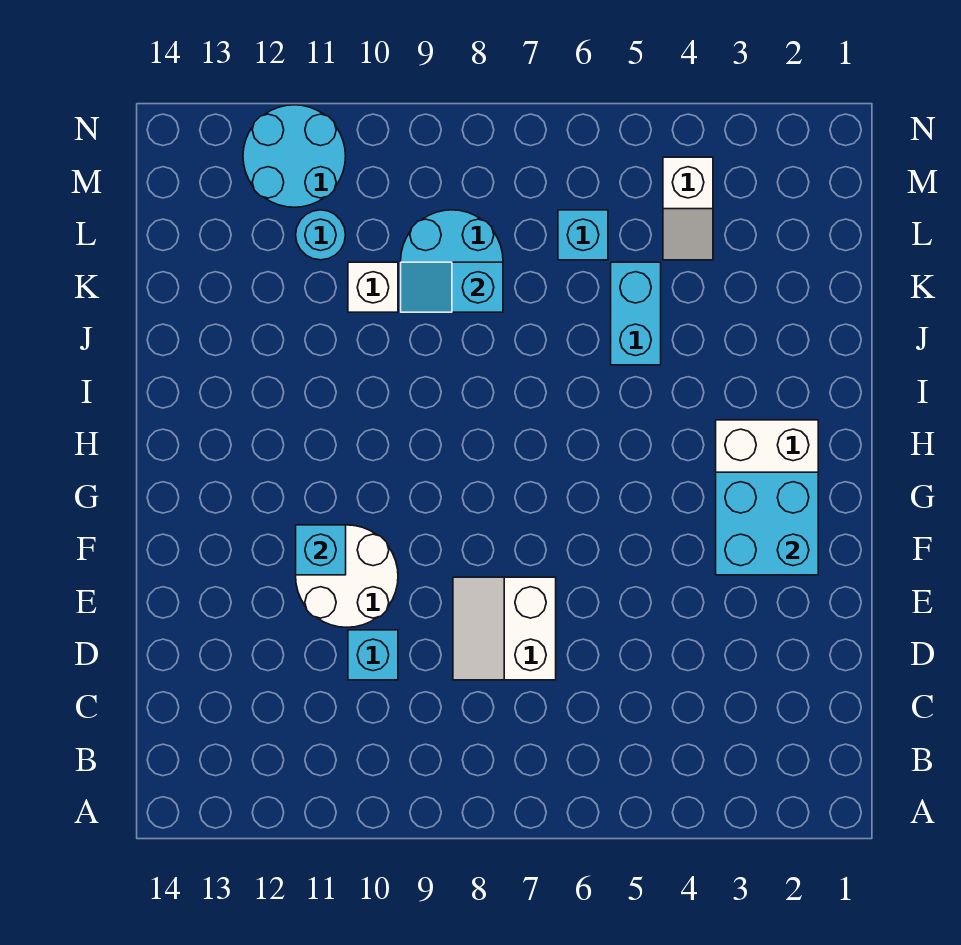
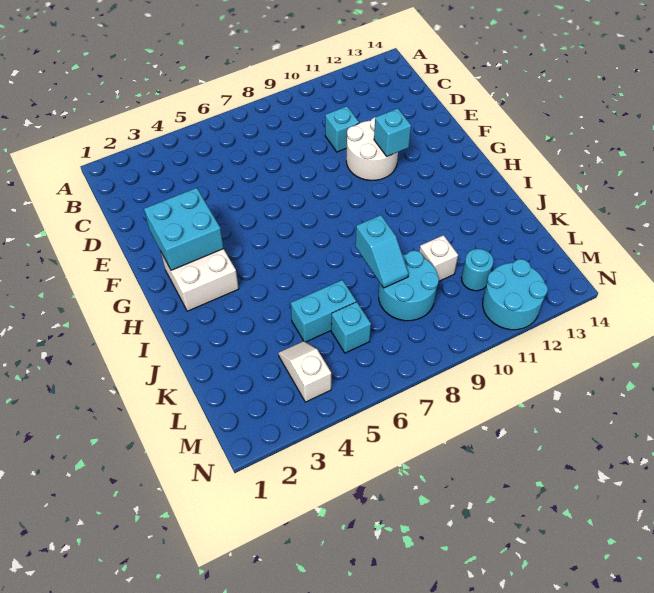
white slope D7:E8 level 1 top 7 -> none
cyan brick J5:K5 level 1 -> cyan brick K5:K6 level 1
cyan slope K8:K9 level 2 top 8 -> cyan slope J8:K8 level 2 top J

